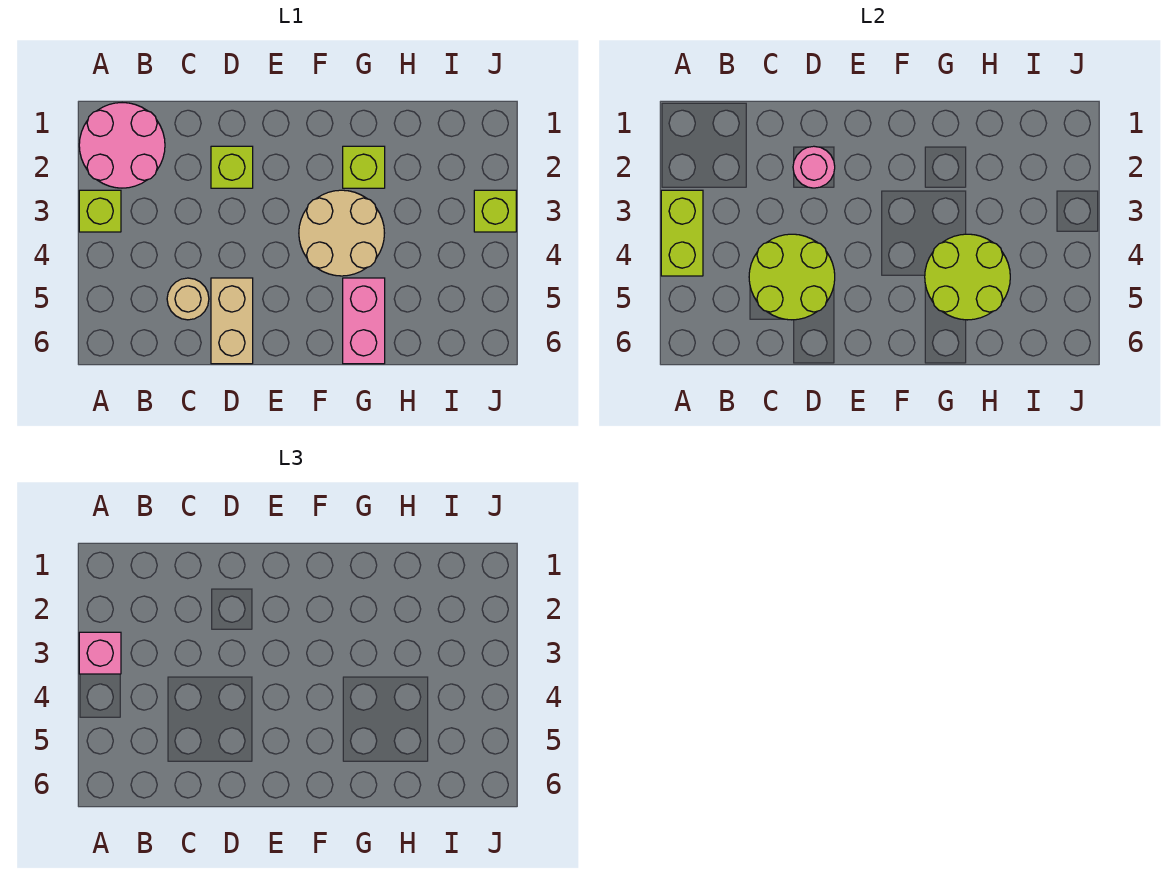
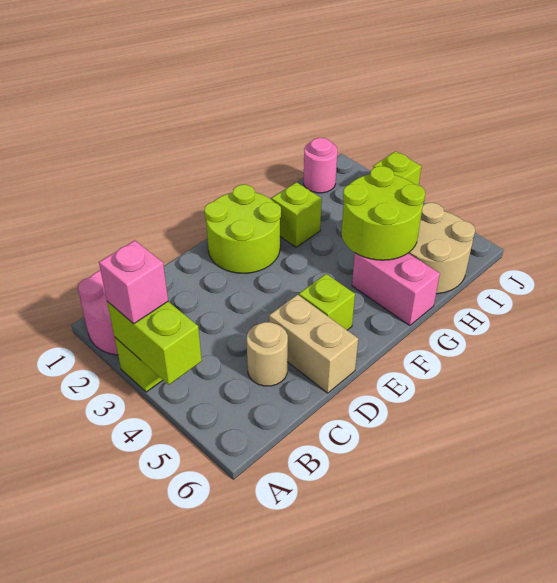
lime round brick C4:D5 level 2 -> lime round brick E1:F2 level 1
lime brick D2 level 1 -> lime brick E5 level 1
pink round brick D2 level 2 -> pink round brick I1 level 1
tan round brick F3:G4 level 1 -> tan round brick H5:I6 level 1

